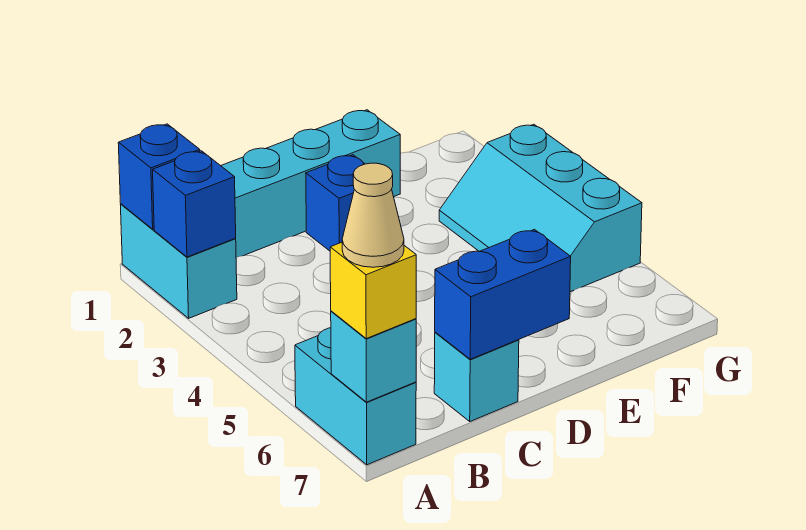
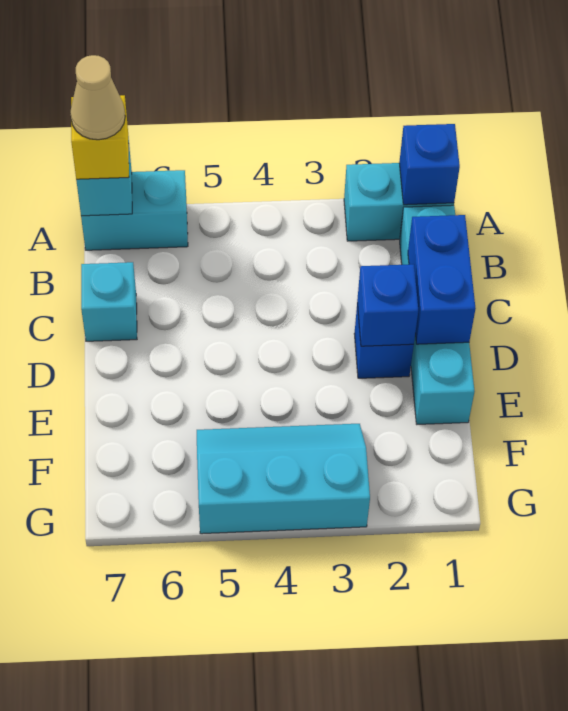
blue brick A2 level 2 -> blue brick D2 level 2
blue brick C7:D7 level 2 -> blue brick C1:D1 level 2

